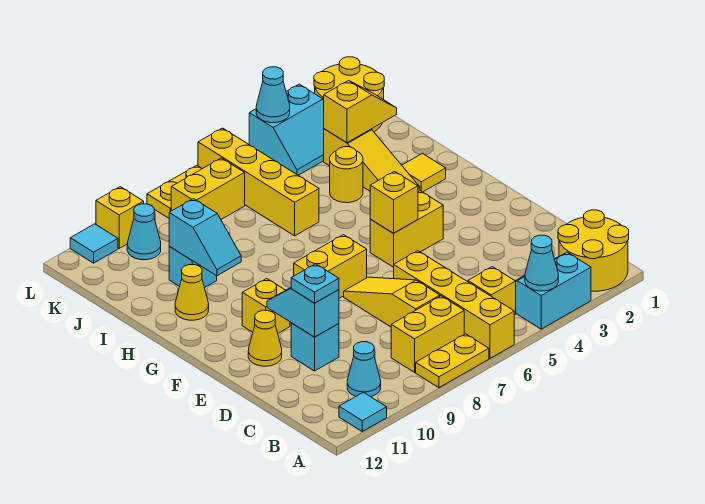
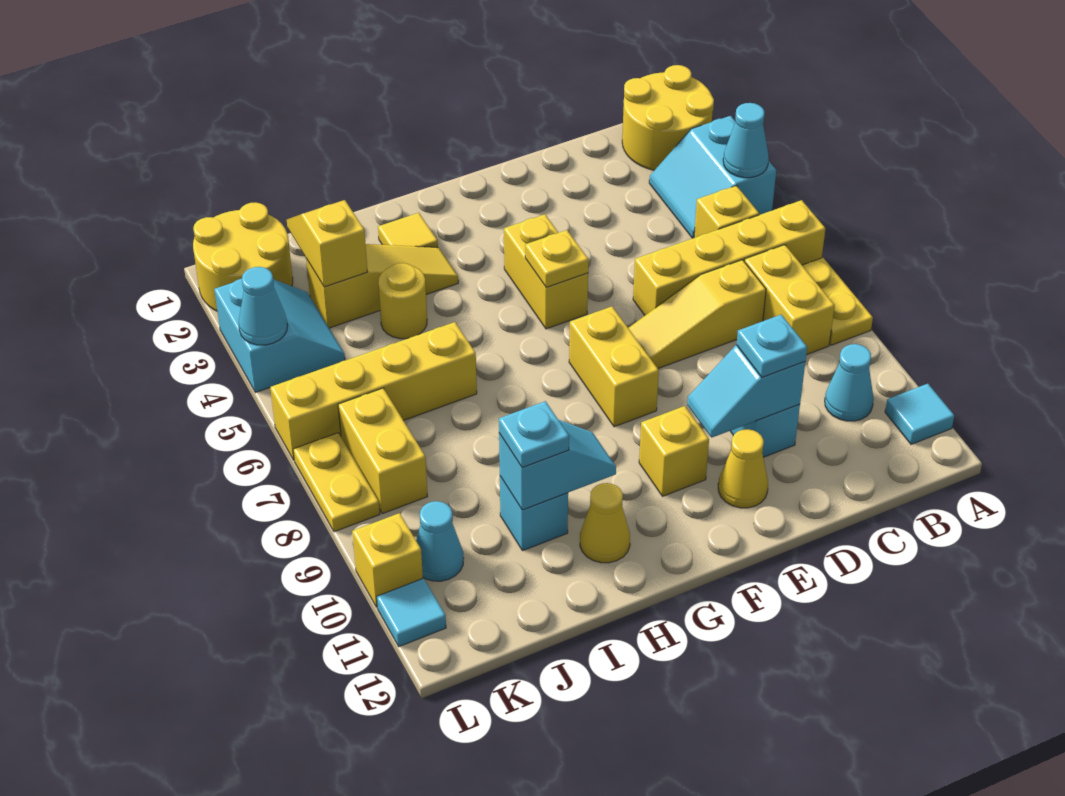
yellow brick F5 level 2 -> yellow plate F5 level 2
none -> cyan plate I10 level 3

